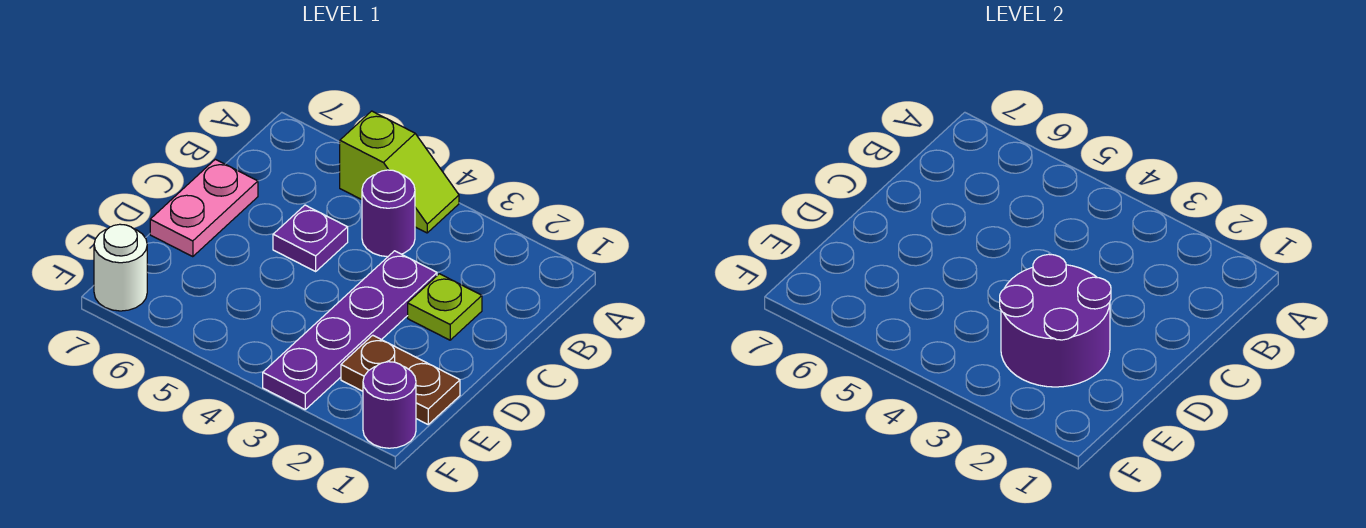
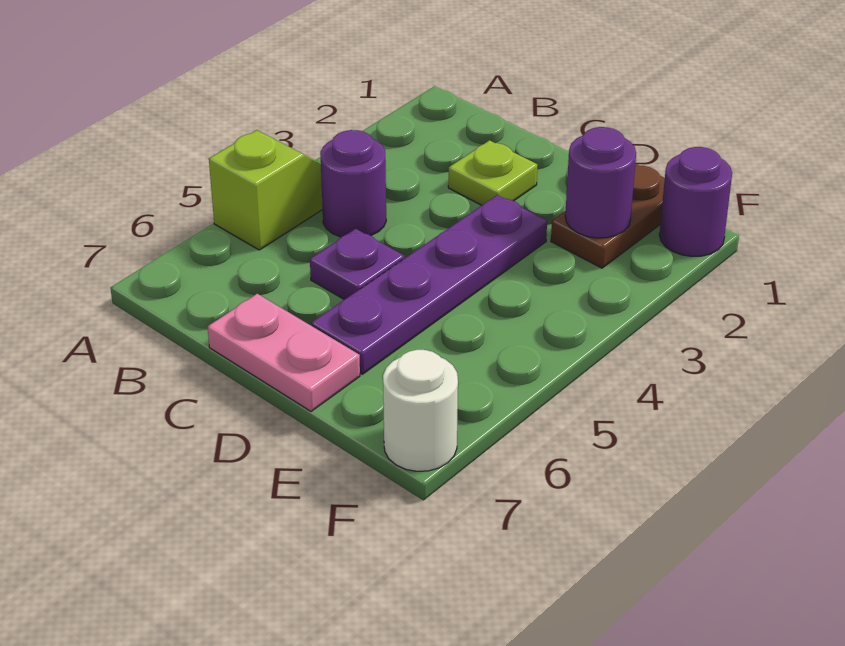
purple plate C3:F3 level 1 -> purple plate D3:D6 level 1
purple round brick D2:E3 level 2 -> purple round brick E2 level 2

